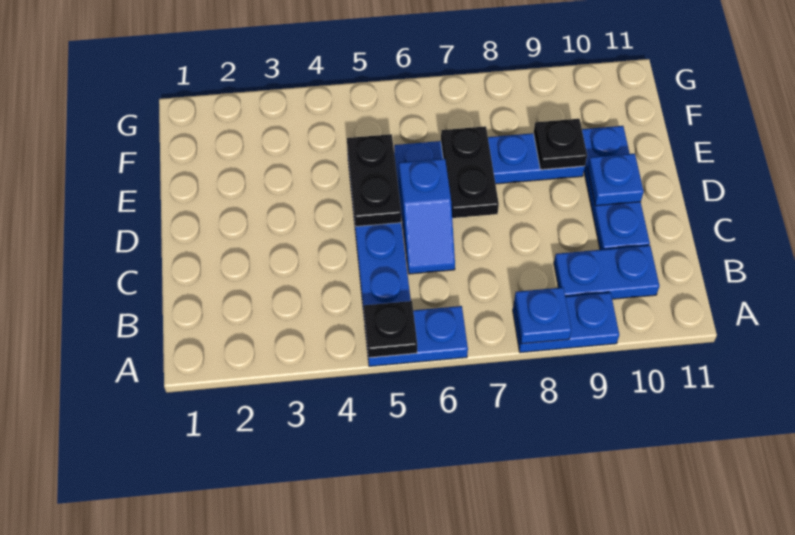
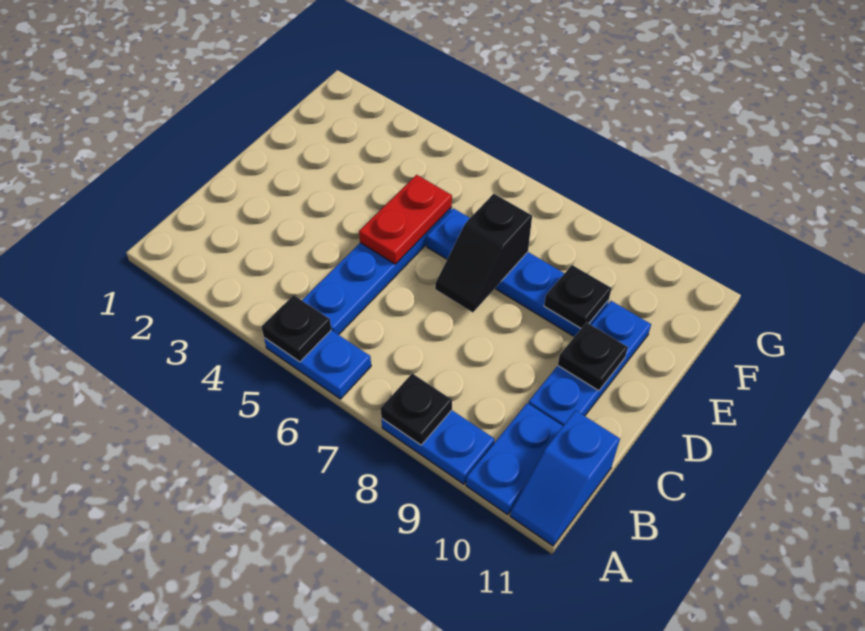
blue plate A8 level 2 -> black plate A8 level 2
blue plate B9:B10 level 1 -> blue plate A10:B10 level 1
blue slope C6:D6 level 1 top D -> blue slope A11:B11 level 1 top B
black plate D5:E5 level 2 -> red plate D5:E5 level 2
black plate D7:E7 level 2 -> black slope D7:E7 level 2 top E
blue plate D10 level 2 -> black plate D10 level 2

